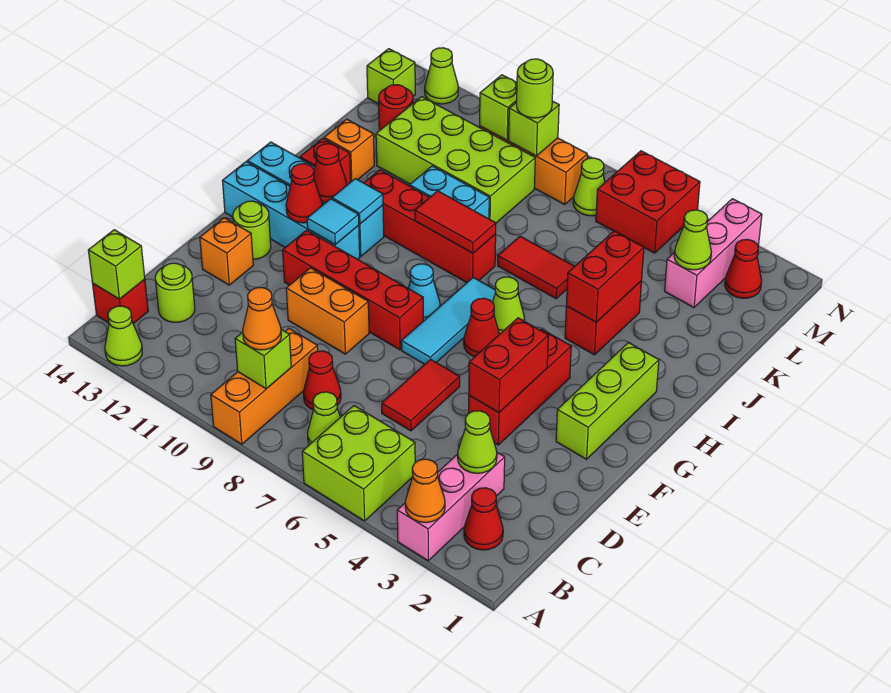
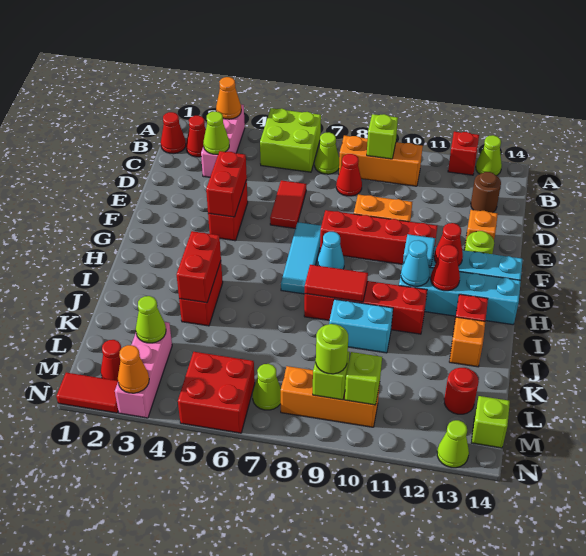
orange brick A9:C9 level 1 -> orange brick B8:B10 level 1
orange cone B9 level 3 -> orange cone N3 level 2
red brick B14 level 1 -> red brick A12 level 1
lime brick B14 level 2 -> none
lime round brick C13 level 1 -> brown round brick C13 level 1
red brick E4:G4 level 1 -> red brick E4:F4 level 1
lime brick F2:H2 level 1 -> none
red cone G6 level 1 -> red cone B1 level 1
lime cone H6 level 1 -> none
cyan tile H11 level 2 -> cyan cone H11 level 2
red tile J6:J7 level 1 -> red tile N1:N2 level 1
lime brick K9:L12 level 1 -> none

